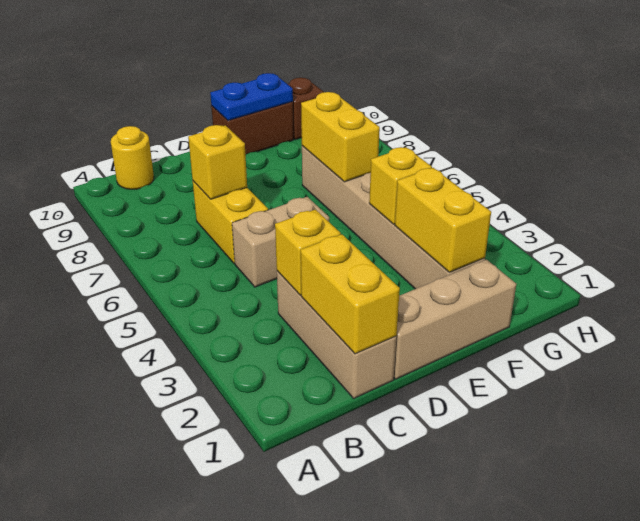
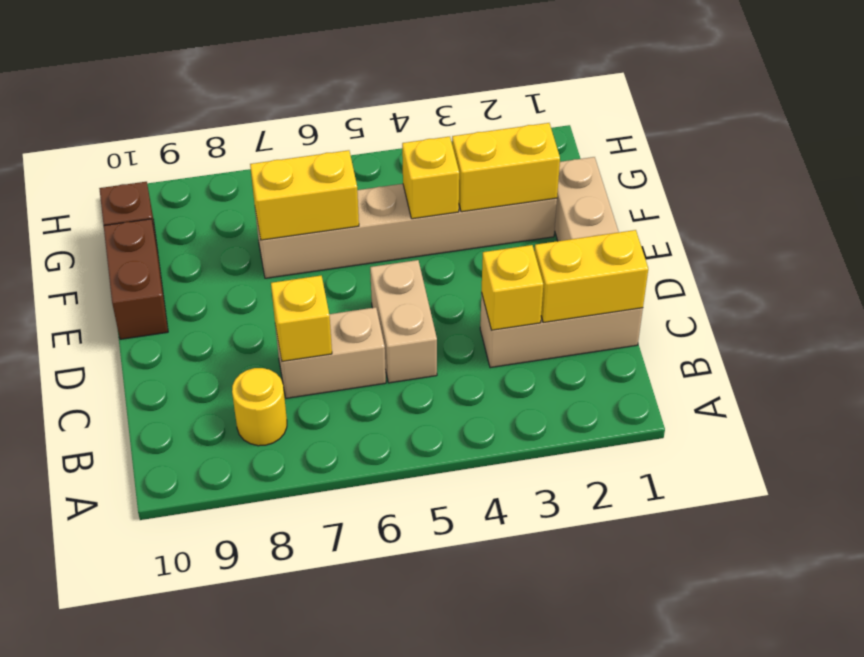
yellow round brick B10 level 1 -> yellow round brick B8 level 1
yellow brick C6:C7 level 1 -> tan brick C6:C7 level 1
blue plate E10:F10 level 2 -> none

